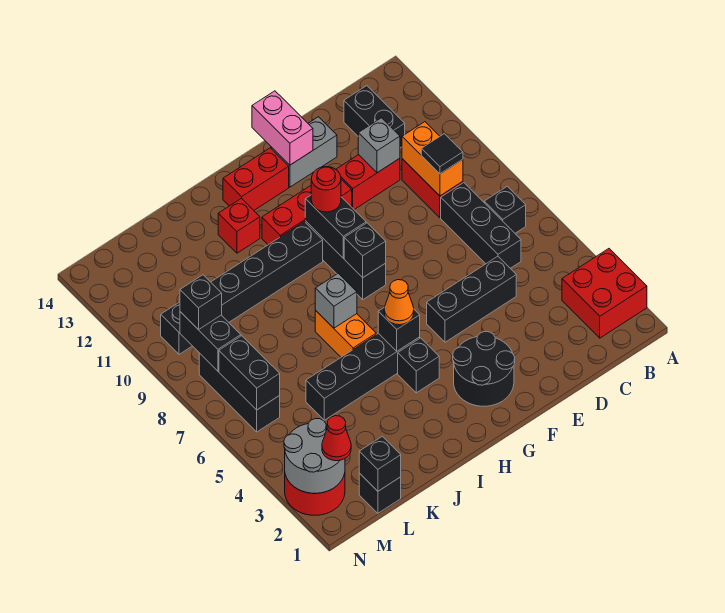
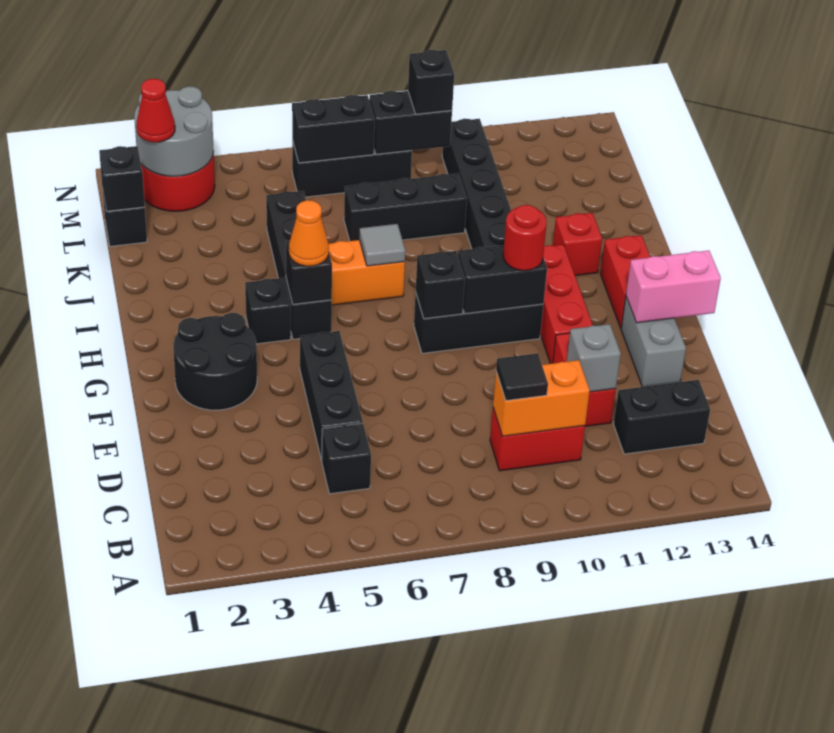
red brick A2:B3 level 1 -> none
black brick B7 level 1 -> black brick C5 level 1
black brick C6:C8 level 1 -> black brick K7:K9 level 1
grey brick I7 level 2 -> grey tile I7 level 2

